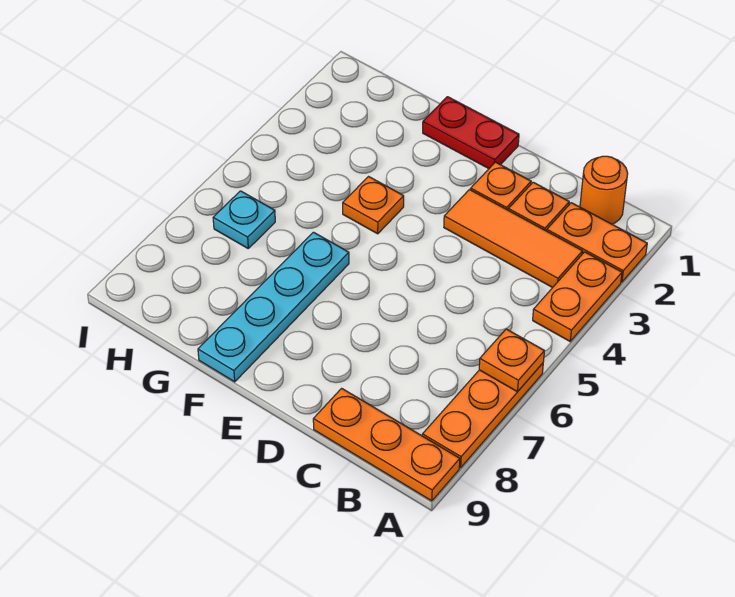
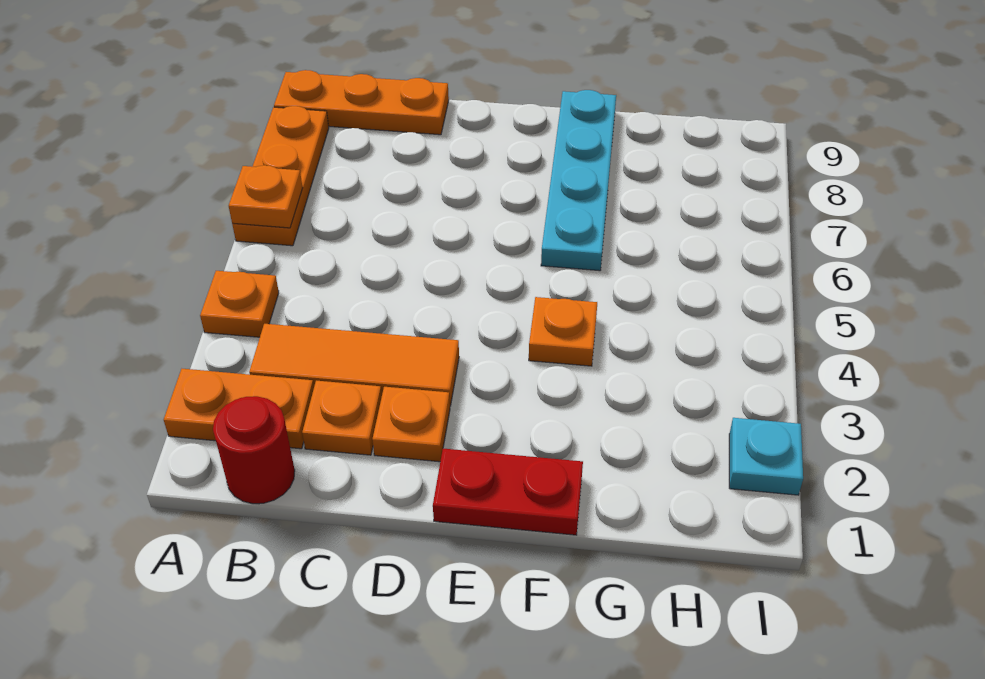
orange plate A3:A4 level 1 -> orange plate A4 level 1
orange round brick B1 level 1 -> red round brick B1 level 1
cyan plate H6 level 1 -> cyan plate I2 level 1

